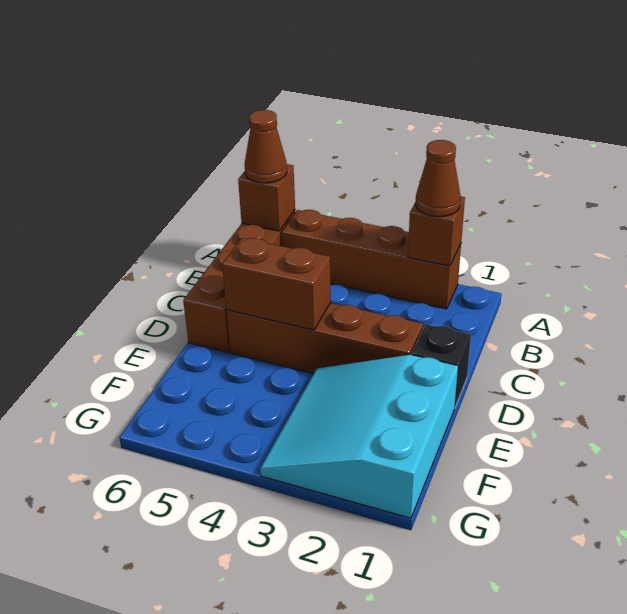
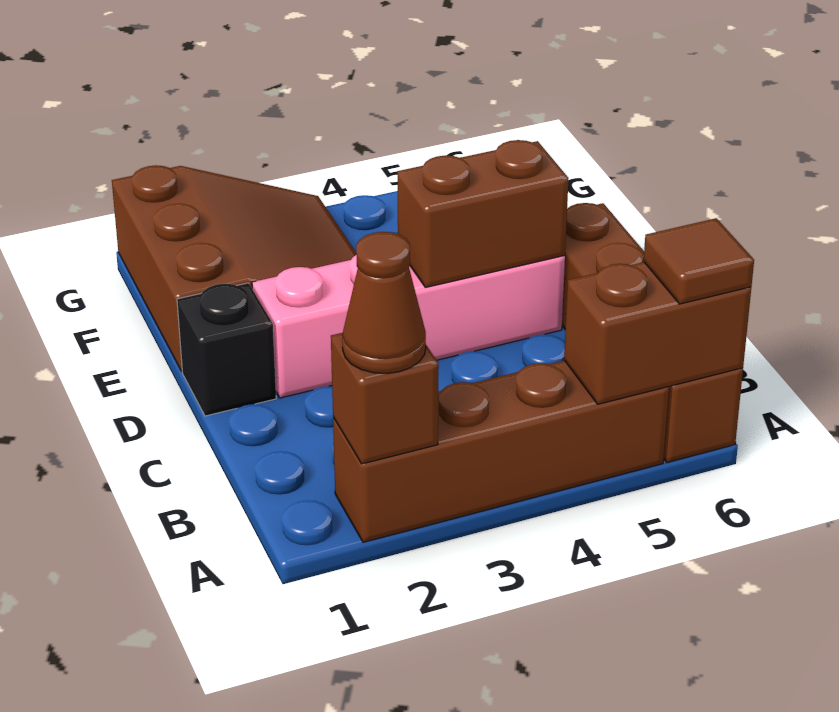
brown brick A6 level 2 -> brown brick A5:A6 level 2
brown cone A6 level 3 -> brown tile A6 level 3
brown brick D2:D5 level 1 -> pink brick D2:D5 level 1
cyan slope E1:G3 level 1 top 1 -> brown slope E1:G3 level 1 top 1

